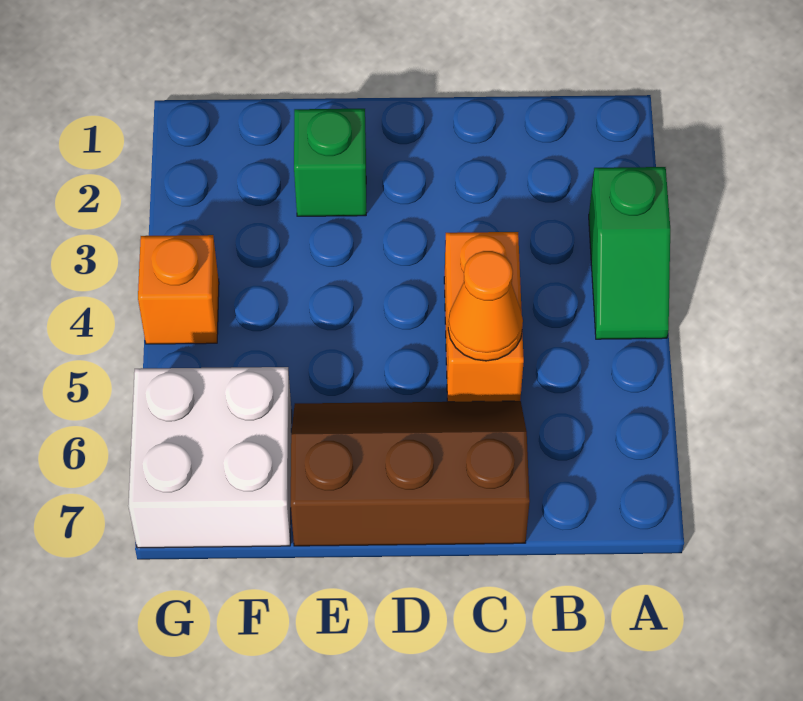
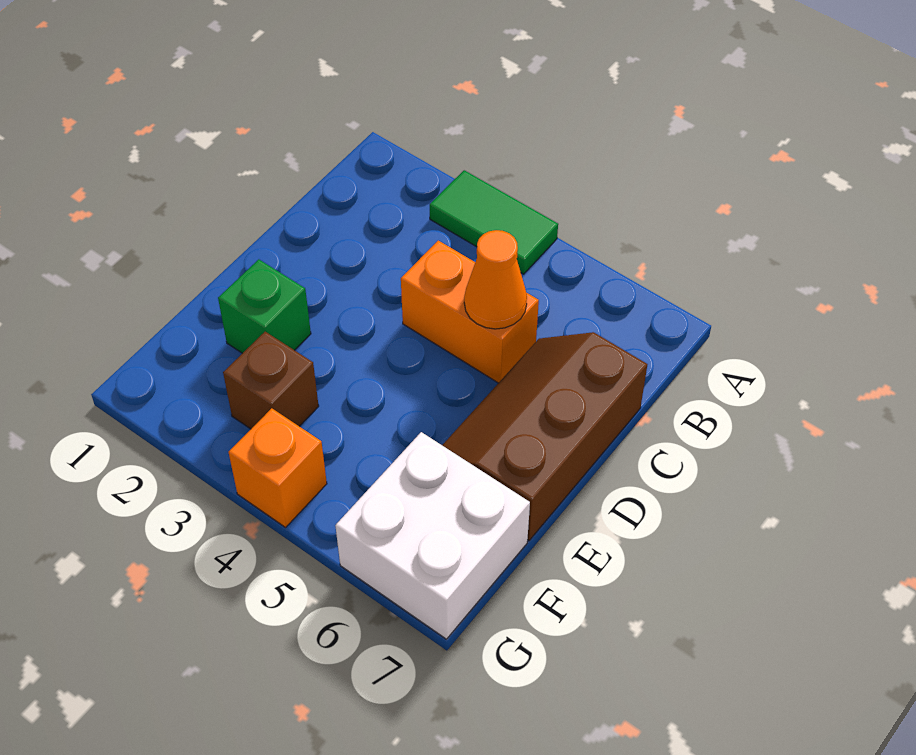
green slope A3:A4 level 1 top 3 -> green tile A3:A4 level 1
none -> brown brick F3 level 1

